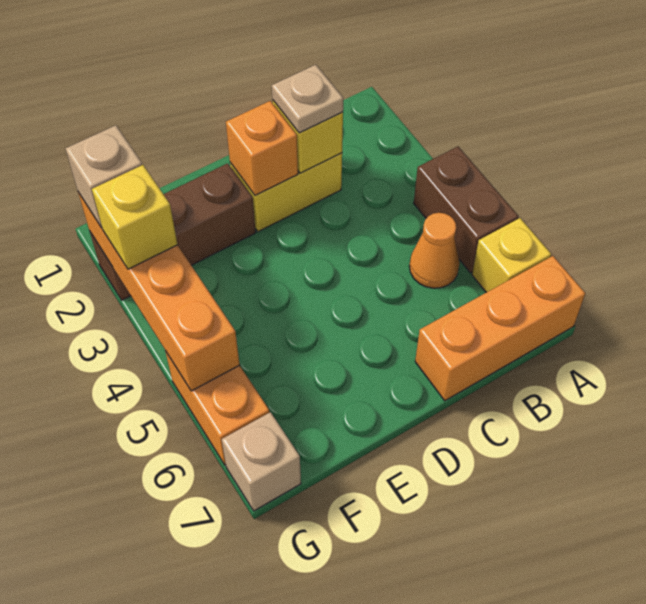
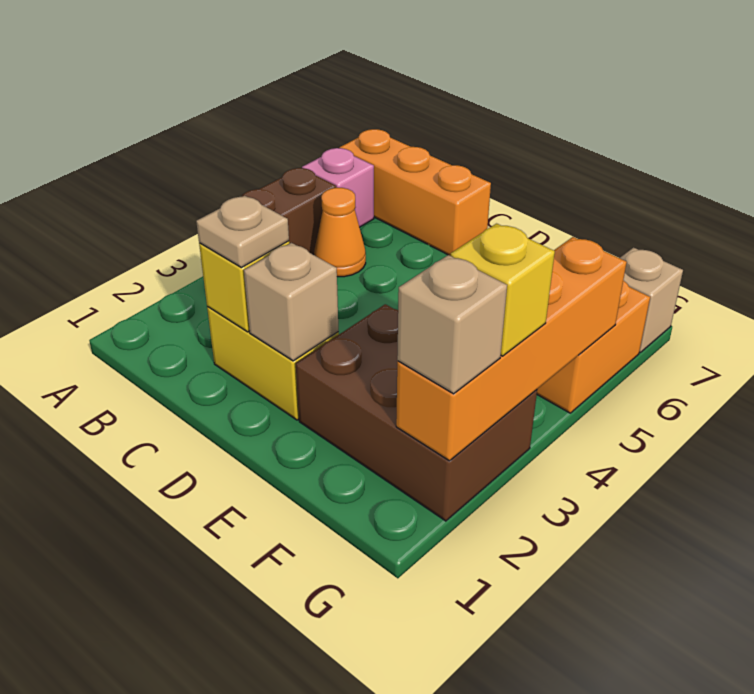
yellow brick A6 level 1 -> pink brick A6 level 1
orange brick D2 level 2 -> tan brick D2 level 2
brown brick E2:G2 level 1 -> brown brick E2:G3 level 1

